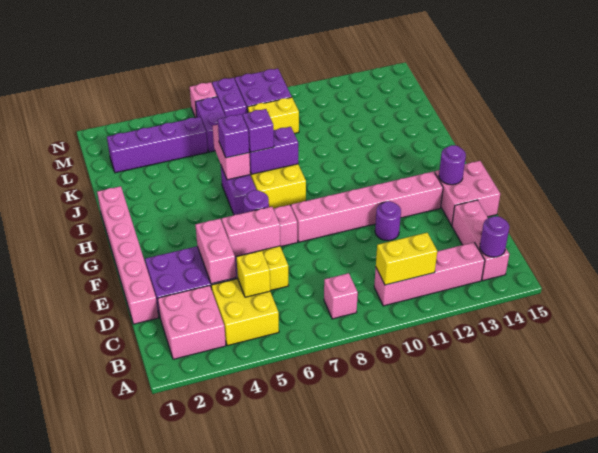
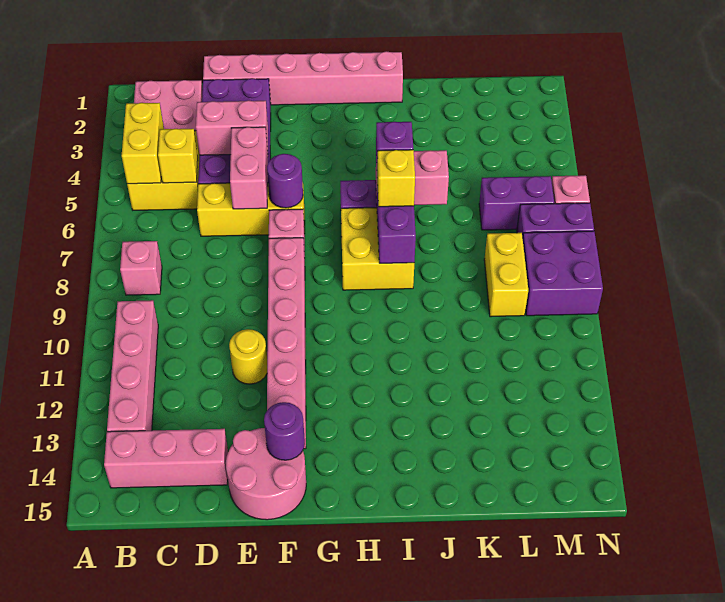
yellow brick B10:B11 level 2 -> yellow brick B4:B5 level 2
purple round brick B14 level 2 -> none
purple round brick E11 level 1 -> yellow round brick E11 level 1
pink brick E14:F15 level 1 -> pink round brick E14:F15 level 1
purple brick I7 level 3 -> yellow brick I7 level 3
purple brick L2:L5 level 1 -> none

